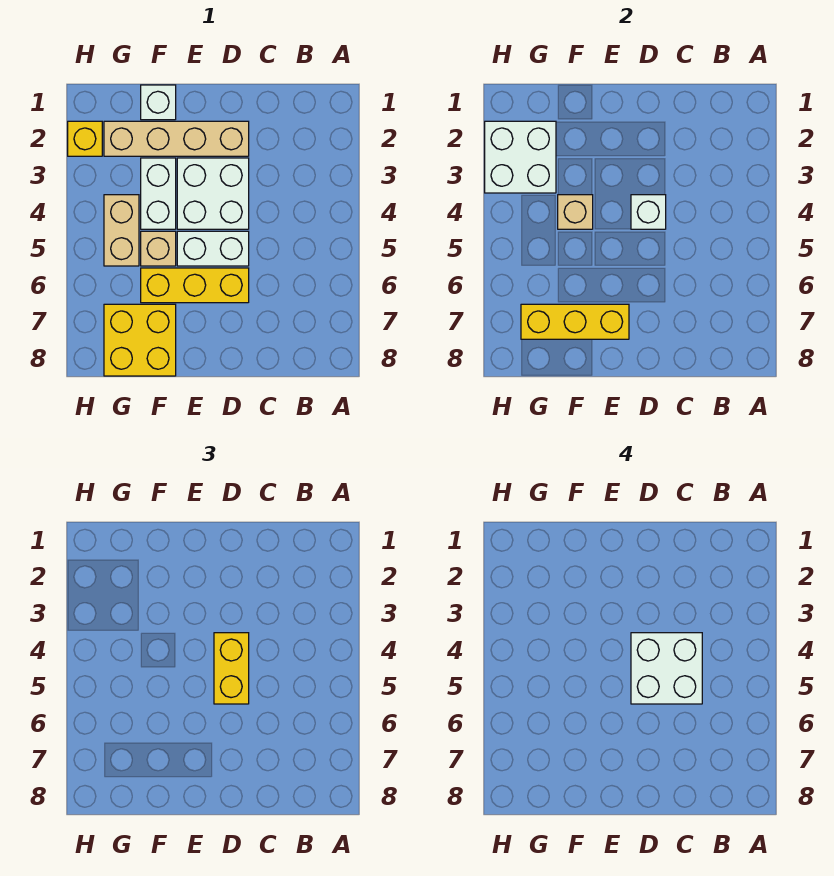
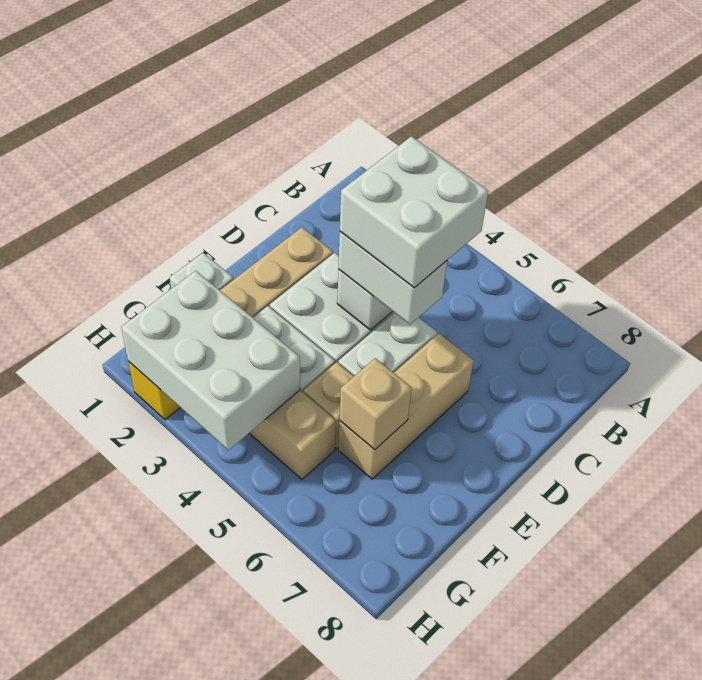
yellow brick D4:D5 level 3 -> white brick D4:D5 level 3
yellow brick D6:F6 level 1 -> tan brick D6:F6 level 1
yellow brick E7:G7 level 2 -> none
tan brick F4 level 2 -> tan brick F6 level 2
yellow brick F7:G8 level 1 -> none
white brick G2:H3 level 2 -> white brick G2:H4 level 2

